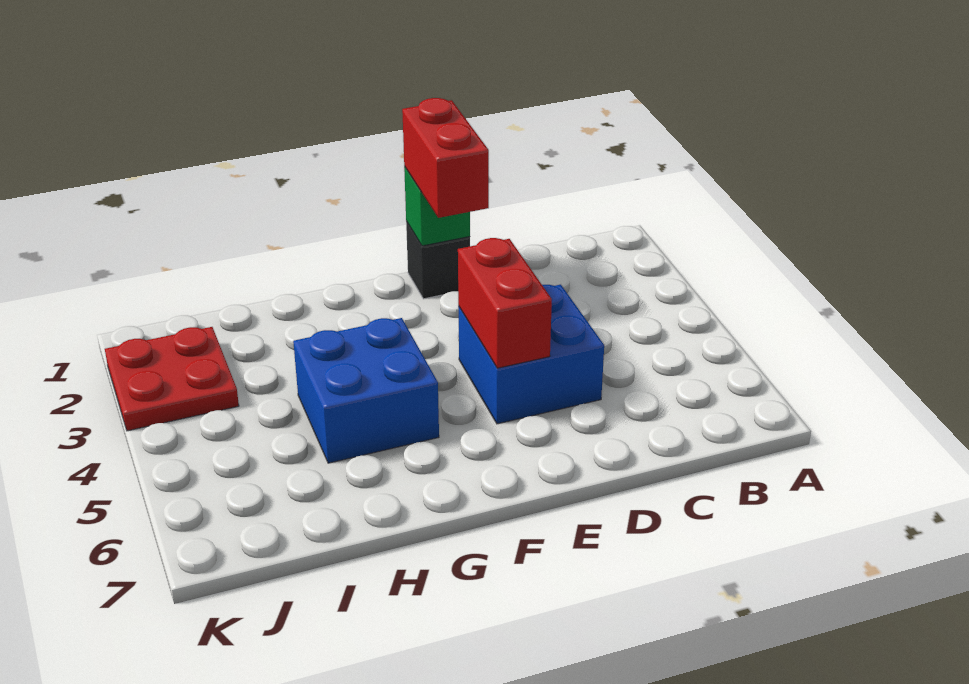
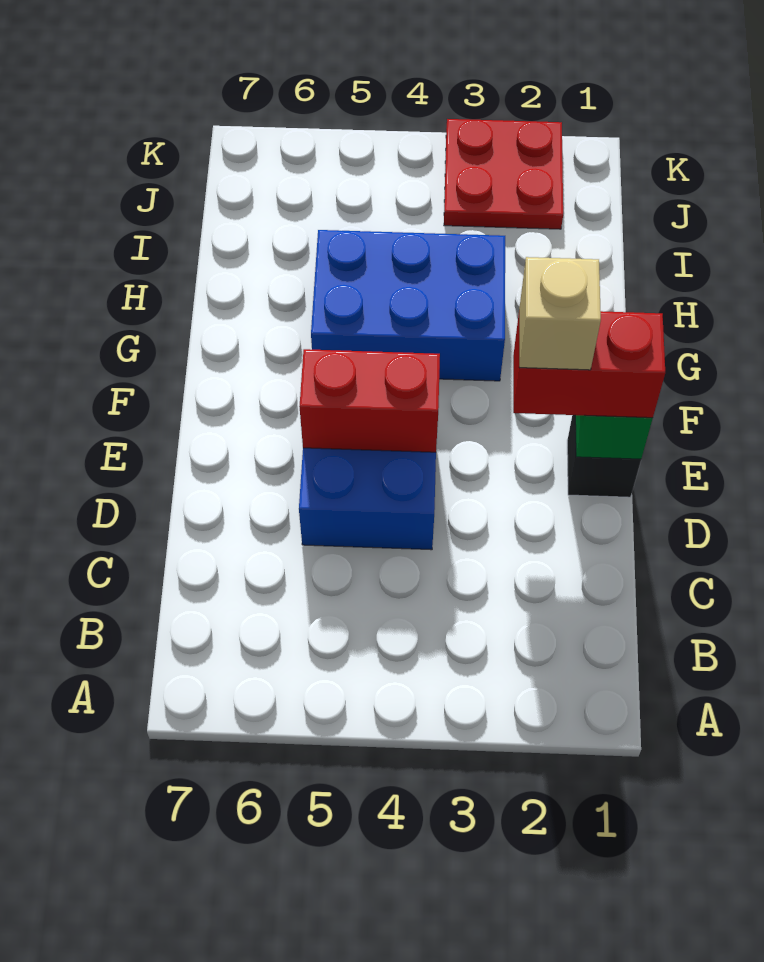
none -> tan brick E2 level 4
blue brick G4:H5 level 1 -> blue brick G3:H5 level 1

